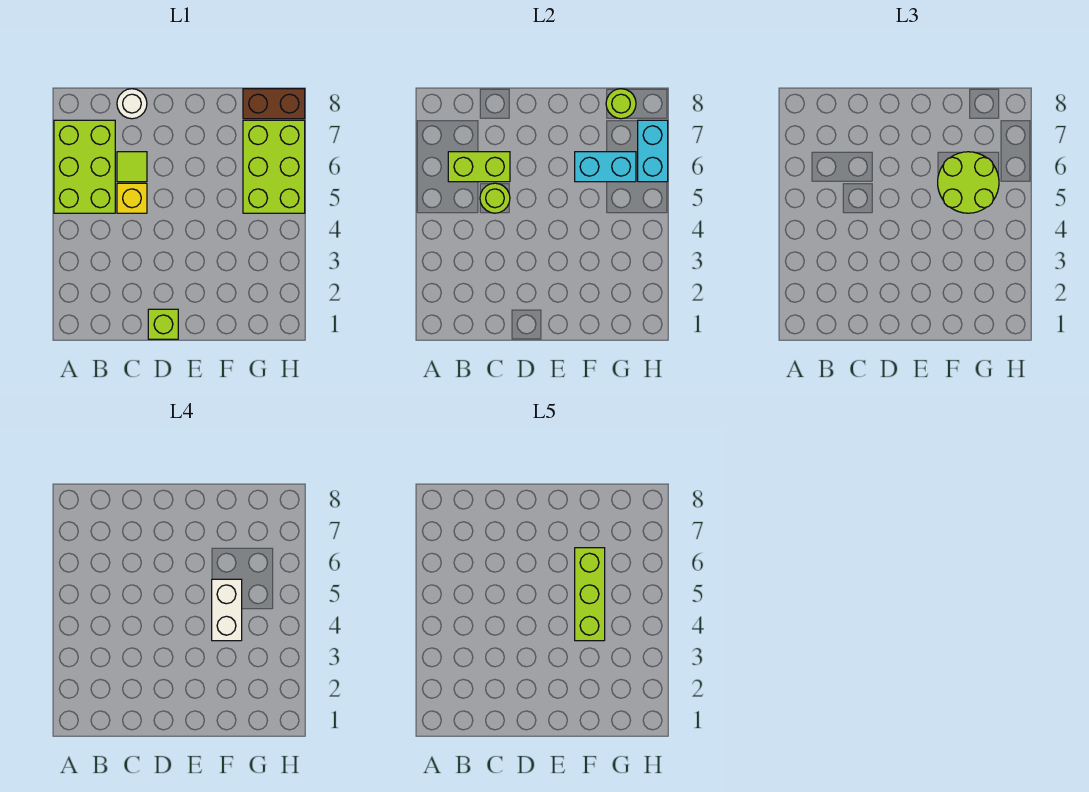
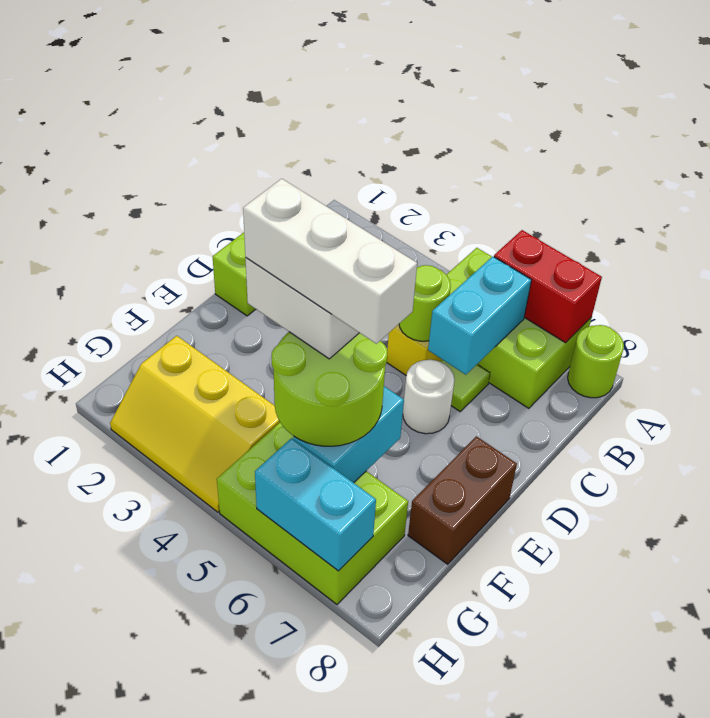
none -> red brick A6:A7 level 2
lime brick B6:C6 level 2 -> cyan brick B6:C6 level 2
white round brick C8 level 1 -> white round brick D6 level 1
lime brick F4:F6 level 5 -> white brick F4:F6 level 5
none -> yellow slope G2:H4 level 1 top G
brown brick G8:H8 level 1 -> brown brick E8:F8 level 1
lime round brick G8 level 2 -> lime round brick A8 level 1

